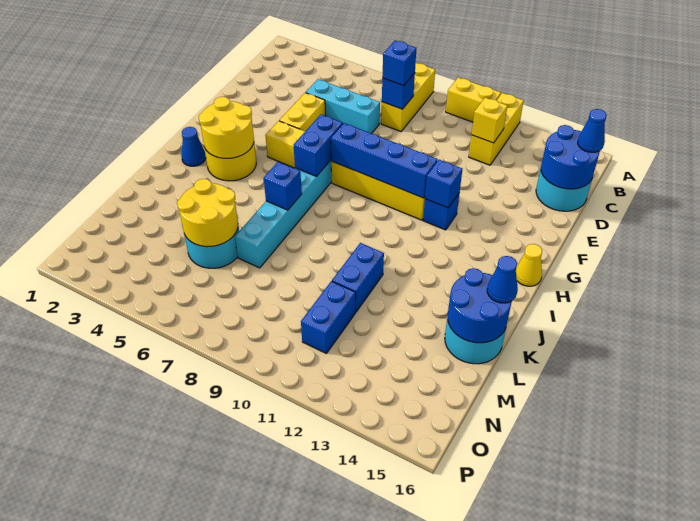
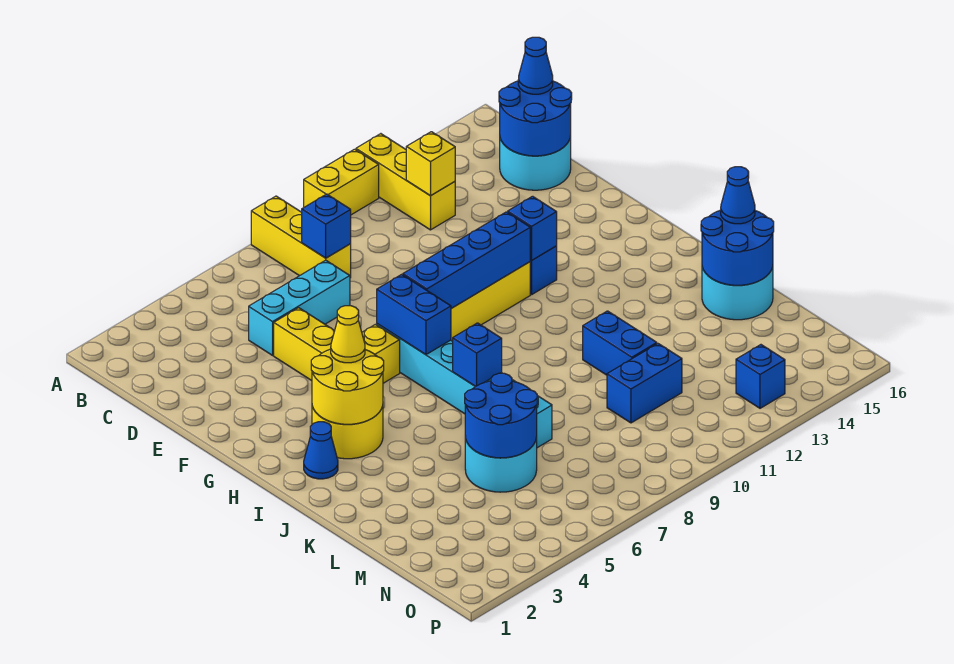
blue brick C8 level 3 -> blue brick O13 level 1
yellow cone H16 level 1 -> yellow cone H4 level 3
yellow round brick L5:M6 level 2 -> blue round brick L5:M6 level 2
blue brick M11:N11 level 1 -> blue brick M10:M11 level 1

